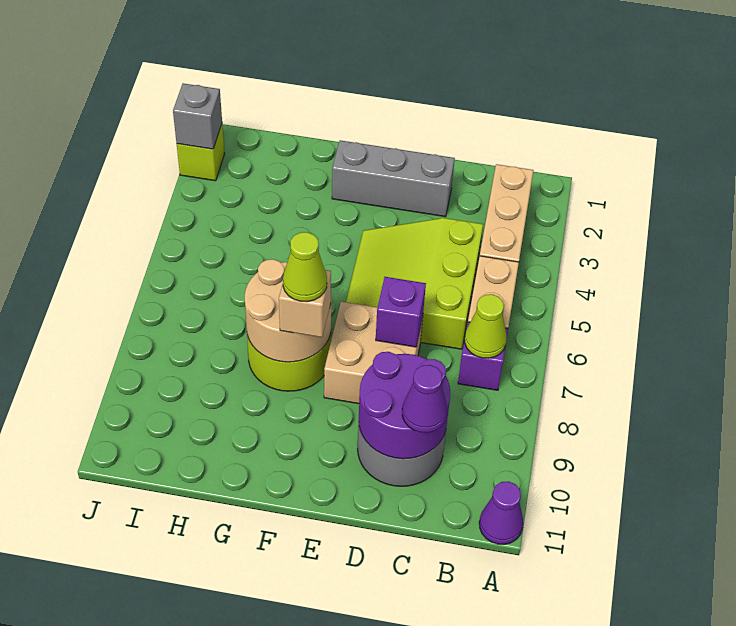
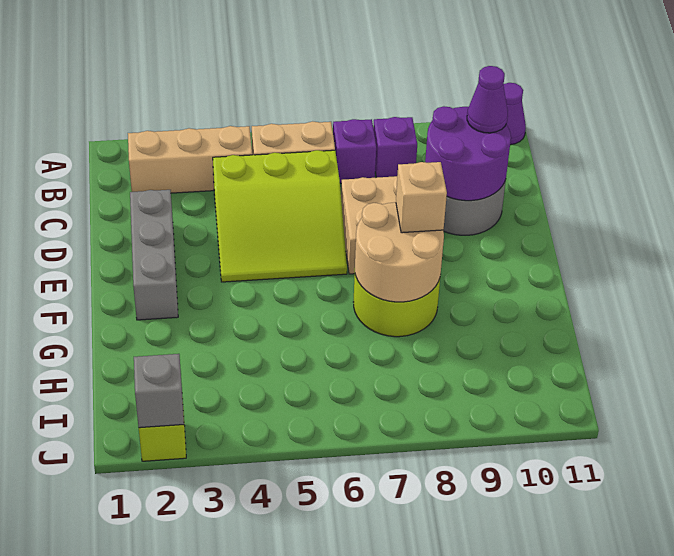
lime cone B7 level 2 -> none
purple brick D7 level 2 -> purple brick B8 level 1
lime cone F8 level 4 -> none

